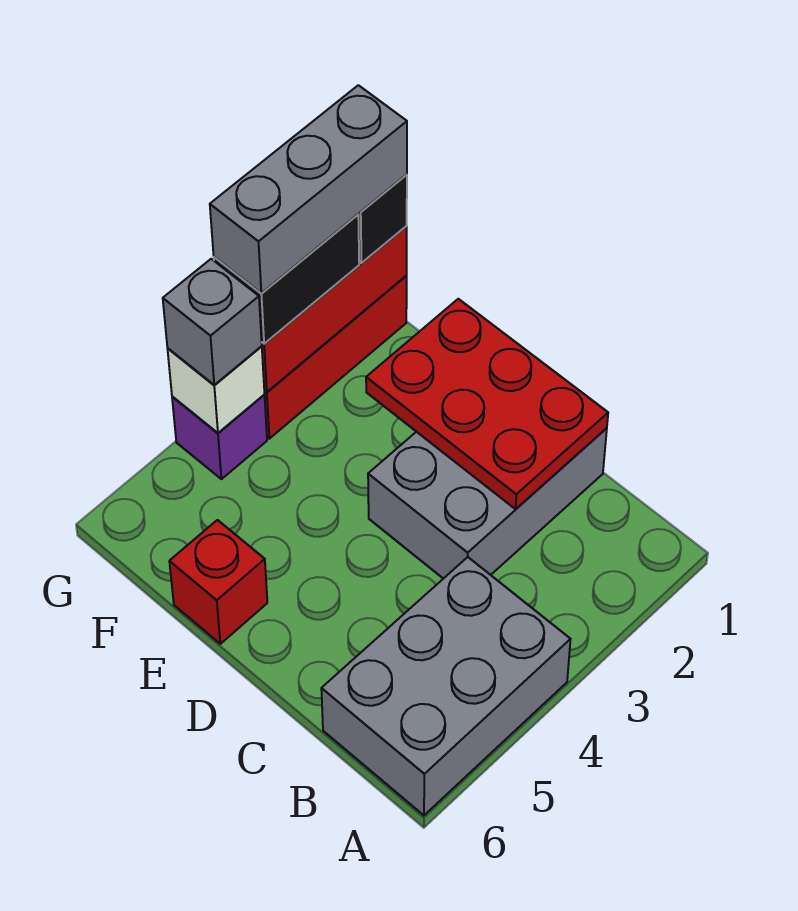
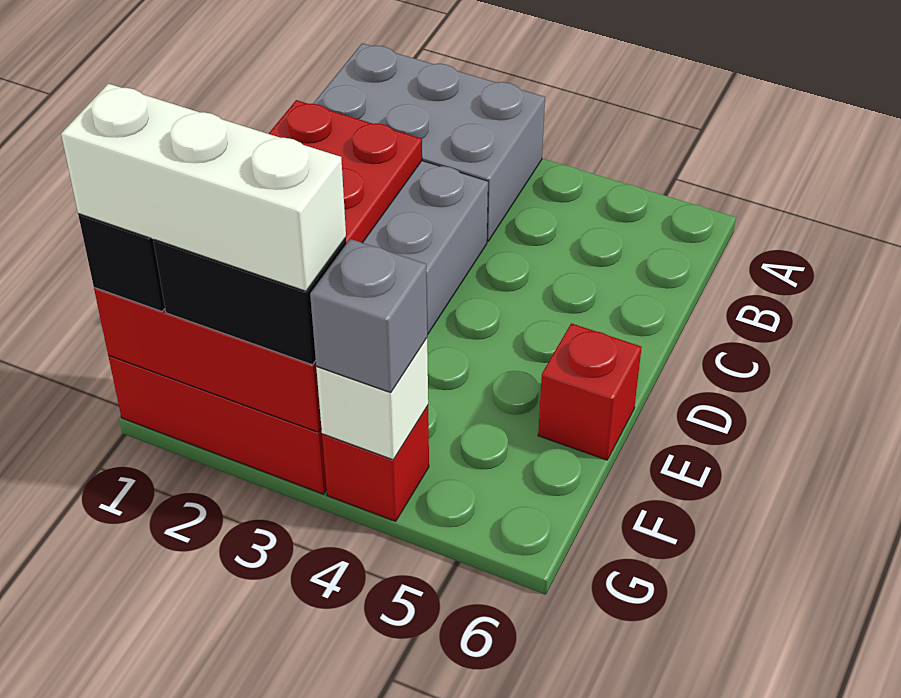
grey brick A4:B6 level 1 -> grey brick A1:B3 level 1
grey brick G1:G3 level 4 -> white brick G1:G3 level 4
purple brick G4 level 1 -> red brick G4 level 1

